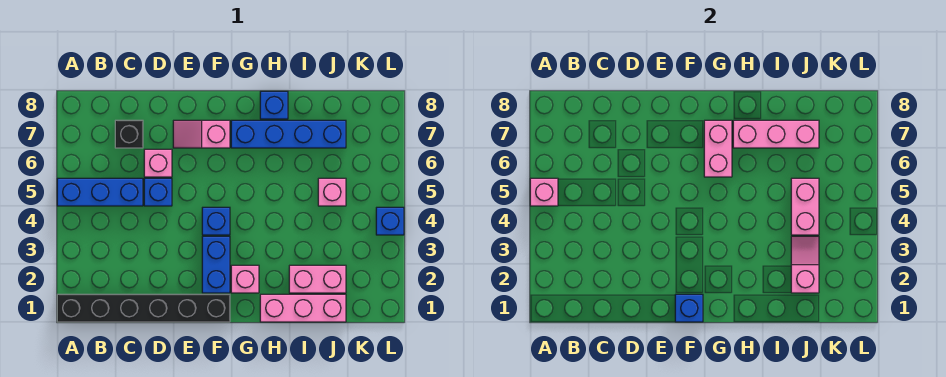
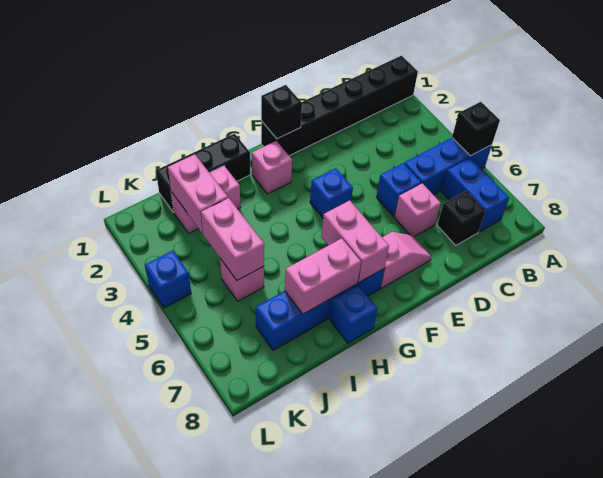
pink brick A5 level 2 -> black brick A5 level 2
blue brick F1 level 2 -> black brick F1 level 2
blue brick F2:F3 level 1 -> blue brick B6:B7 level 1
pink brick H1:J1 level 1 -> black brick H1:J1 level 1
pink brick H7:J7 level 2 -> pink brick H7:I7 level 2
pink slope J2:J3 level 2 top 2 -> pink brick J2:J3 level 2

